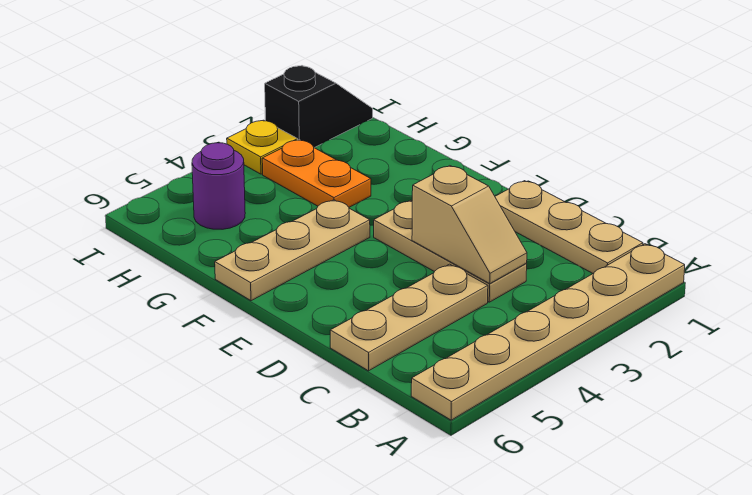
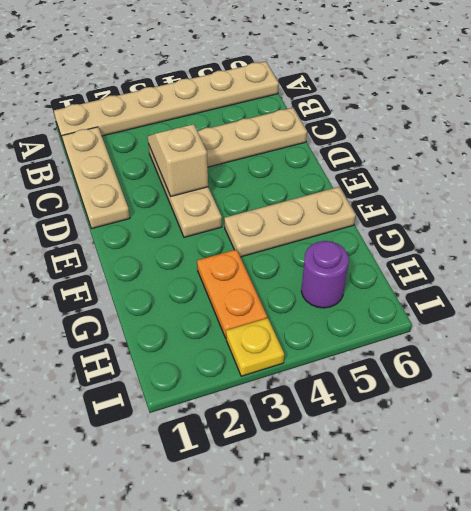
black slope I1:I2 level 1 top 2 -> none

